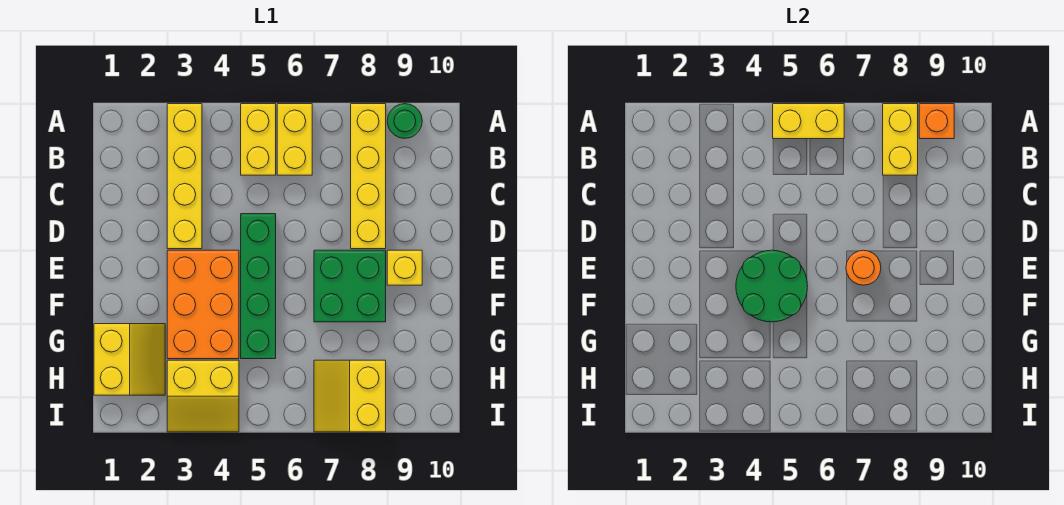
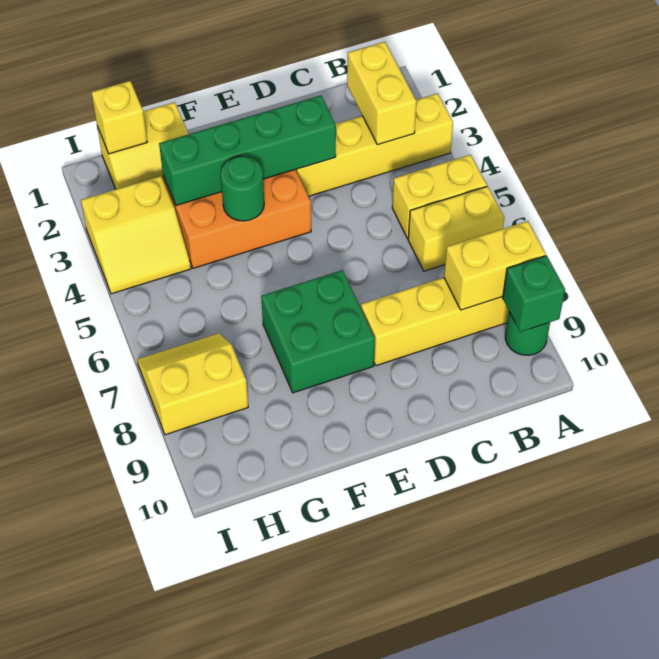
yellow brick A5:A6 level 2 -> yellow brick B2:B3 level 2
orange brick A9 level 2 -> green brick A9 level 2
green brick D5:G5 level 1 -> green brick D3:G3 level 2
green round brick E4:F5 level 2 -> green round brick F4 level 2
orange round brick E7 level 2 -> none
yellow brick E9 level 1 -> yellow brick H1 level 2
yellow slope H3:I4 level 1 top H -> yellow slope H3:I4 level 1 top 3

